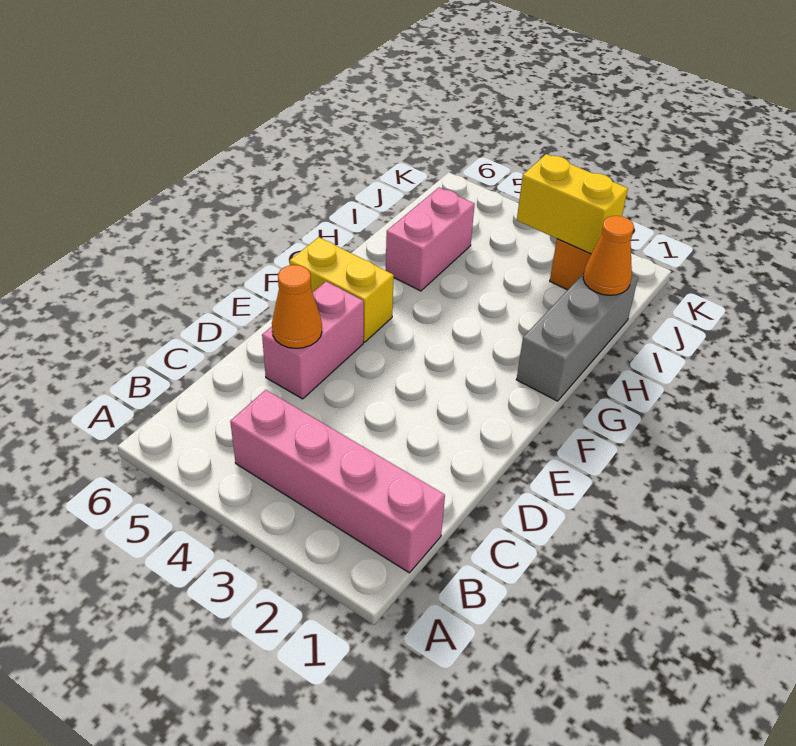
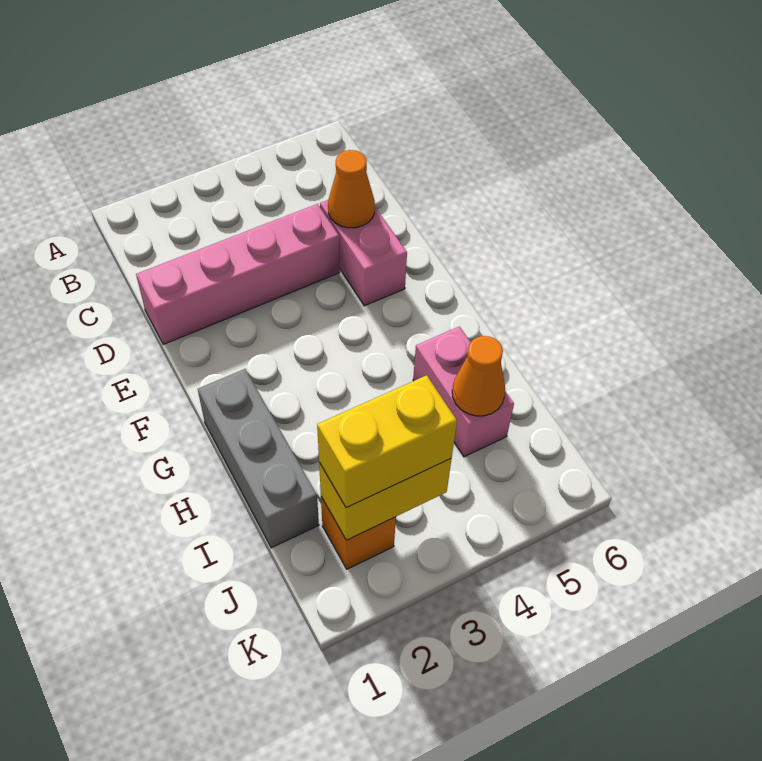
pink brick B1:B4 level 1 -> pink brick D1:D4 level 1
yellow brick F5:F6 level 1 -> yellow brick J2:J3 level 3
orange cone I1 level 2 -> orange cone I5 level 2

